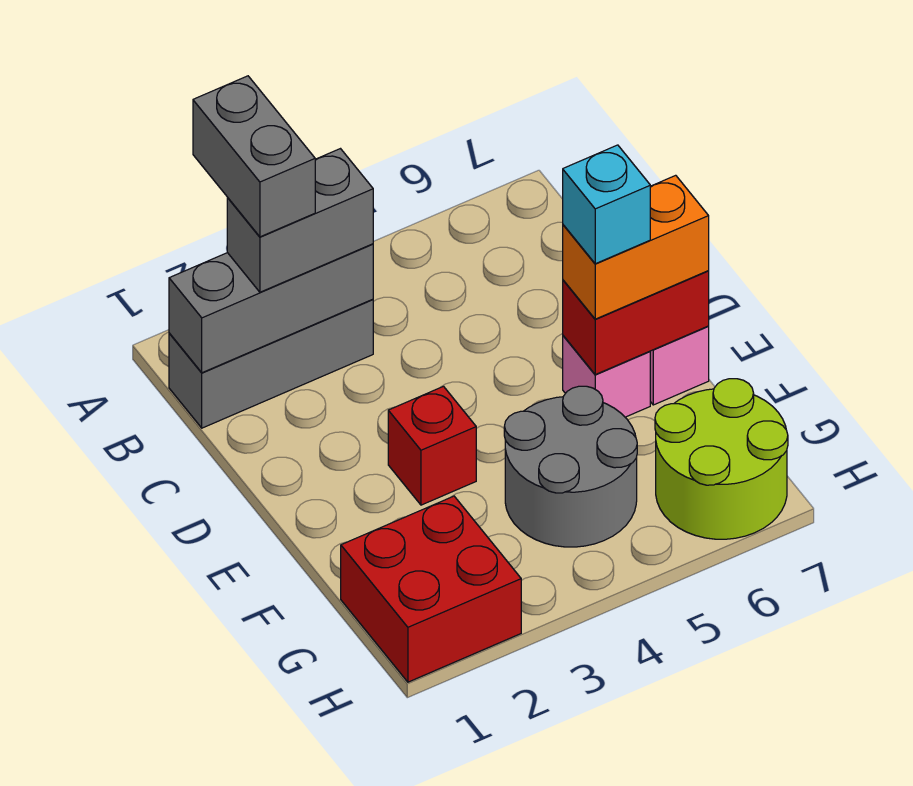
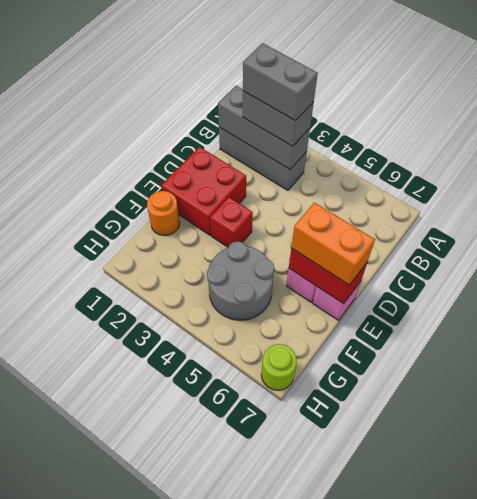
grey brick A2:B2 level 4 -> grey brick B2:B3 level 4
cyan brick E6 level 4 -> none
none -> orange round brick F1 level 1
red brick G1:H2 level 1 -> red brick D1:E2 level 1
lime round brick G6:H7 level 1 -> lime round brick H7 level 1

